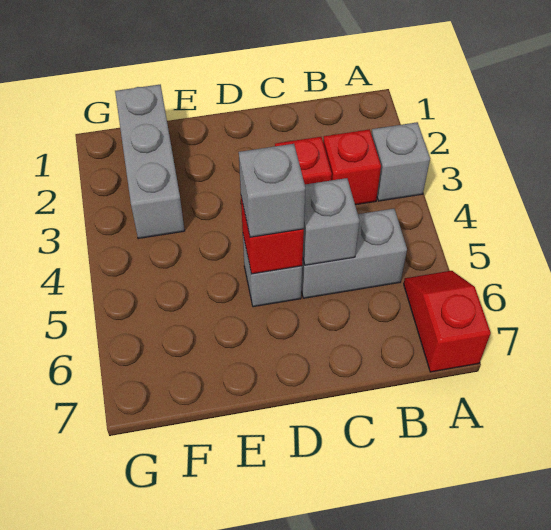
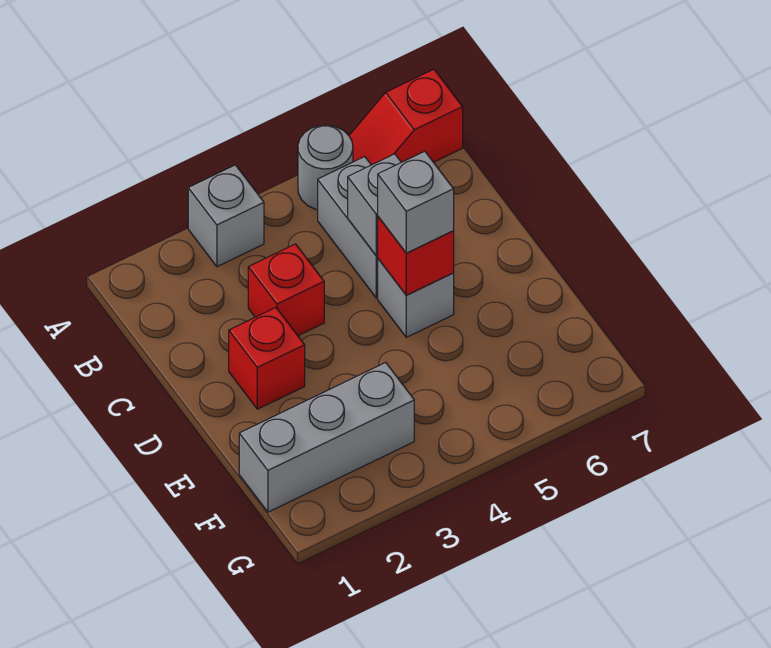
none -> grey round brick A5 level 1
red brick B3 level 1 -> red brick D2 level 1

